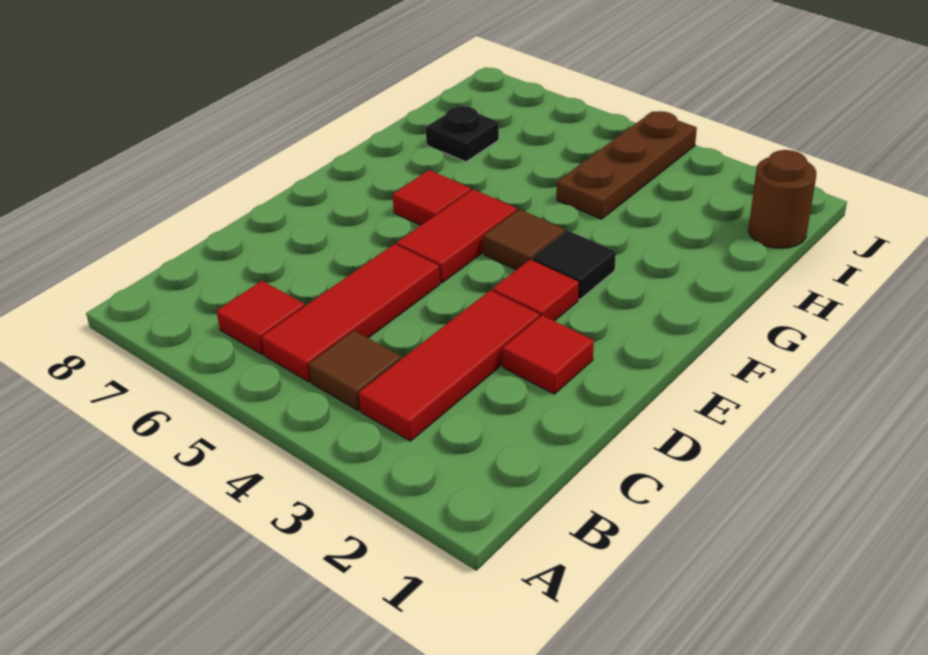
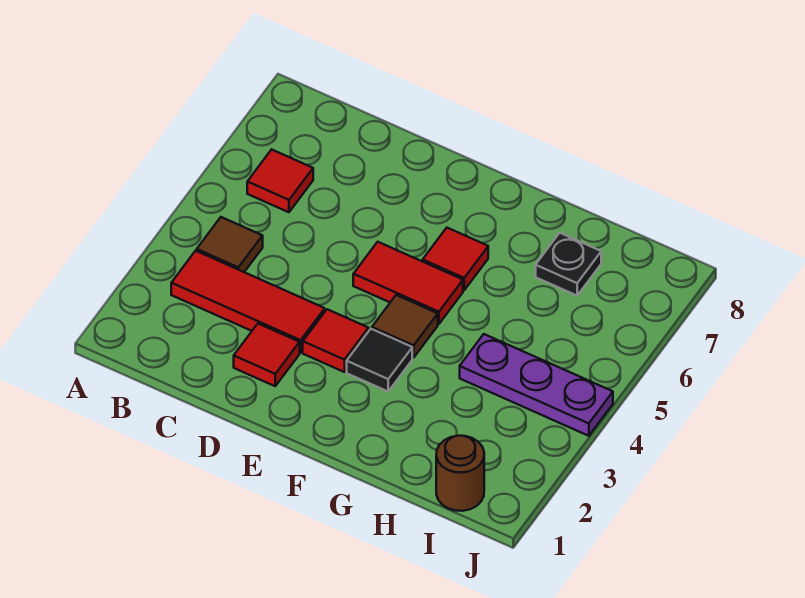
red tile B5:D5 level 1 -> none
brown plate H4:J4 level 1 -> purple plate H4:J4 level 1

